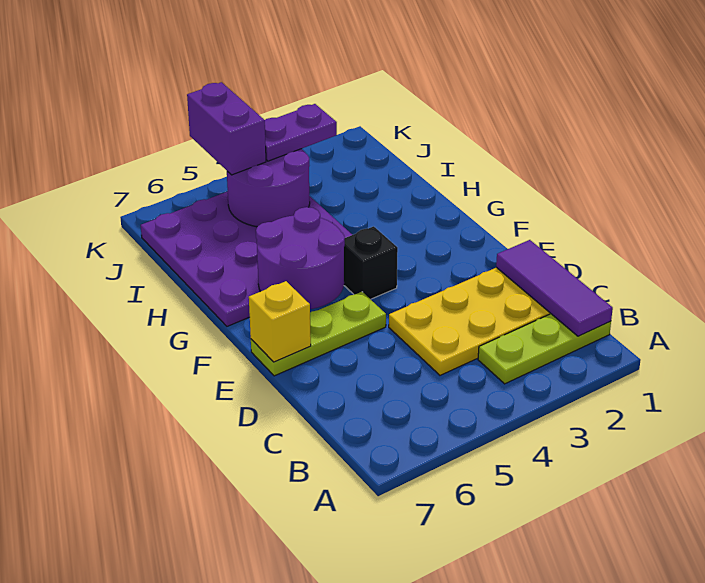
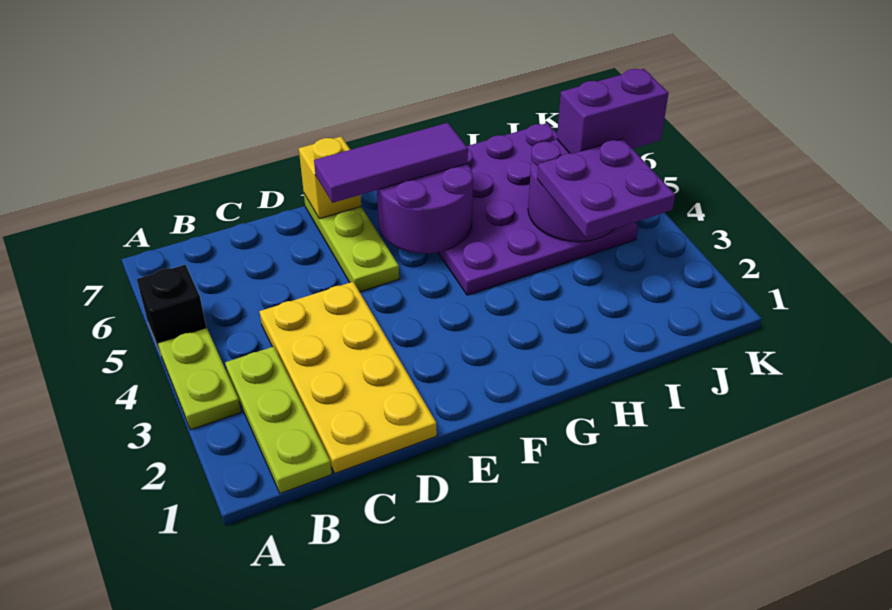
none -> lime plate A3:A4 level 1
purple tile B1:D1 level 2 -> purple tile E6:G6 level 3
black brick F4 level 1 -> black brick A5 level 1
purple plate J3:J4 level 3 -> purple plate I3:J4 level 3

